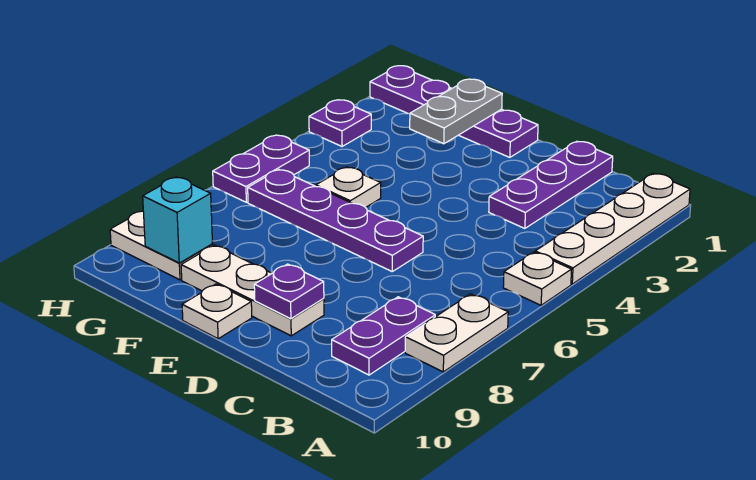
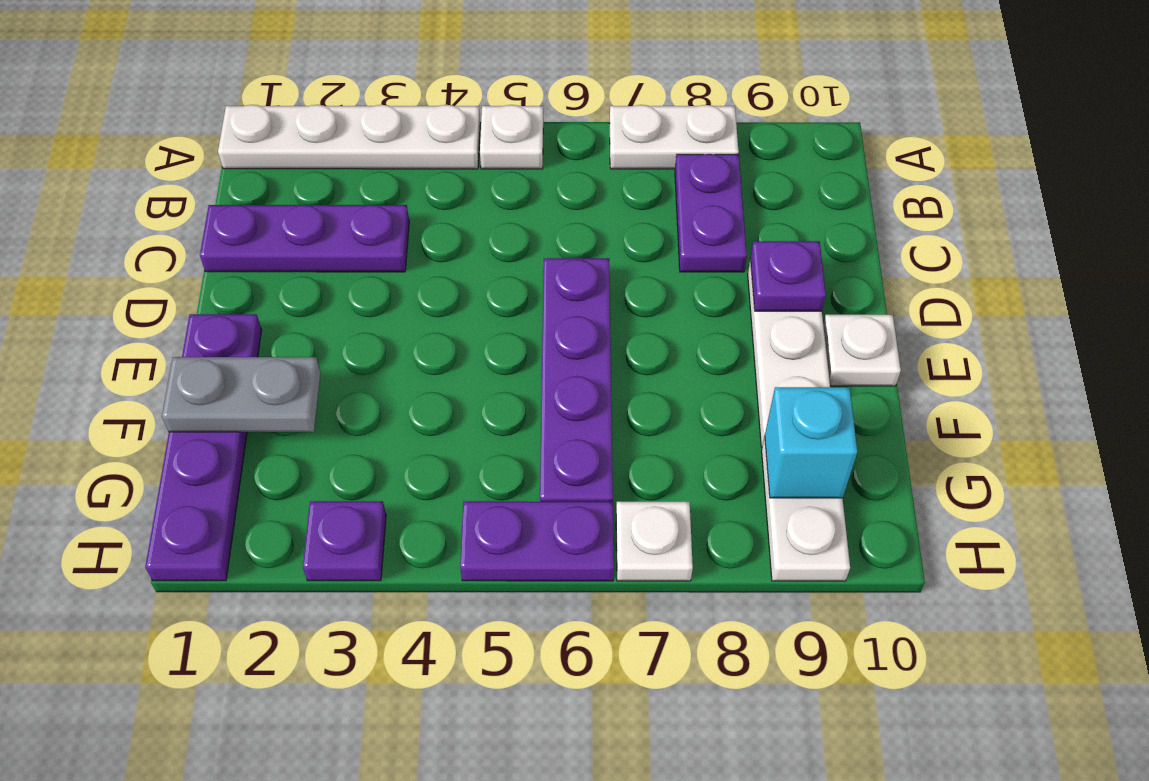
purple plate B8:B9 level 1 -> purple plate B8:C8 level 1
white plate F5 level 1 -> white plate H7 level 1

